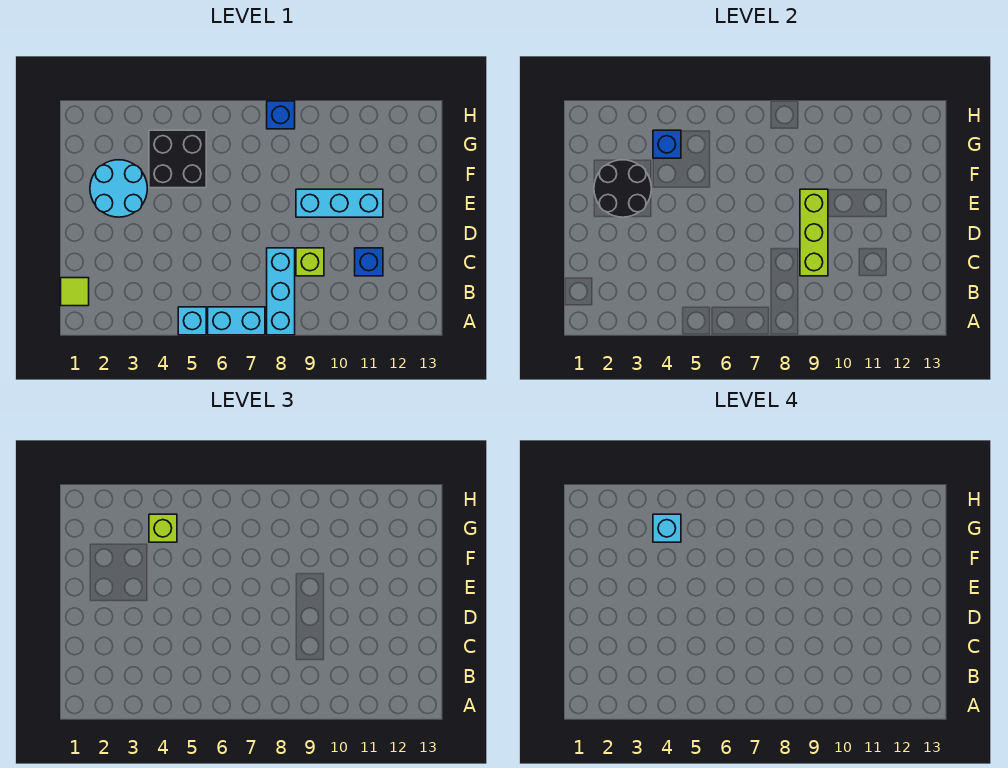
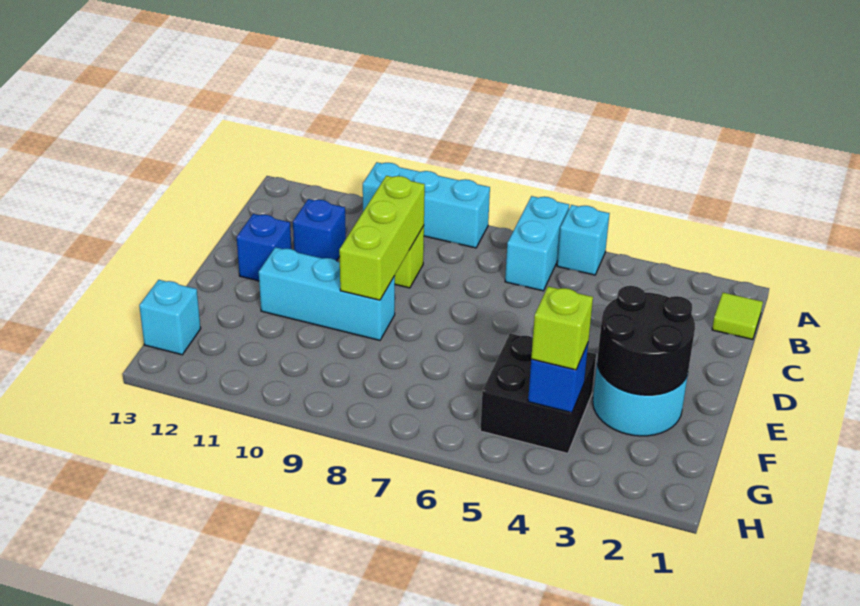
cyan brick A6:A7 level 1 -> cyan brick A6:B6 level 1
cyan brick A8:C8 level 1 -> cyan brick A8:A10 level 1
cyan brick G4 level 4 -> cyan brick G13 level 1
blue brick H8 level 1 -> blue brick D12 level 1

